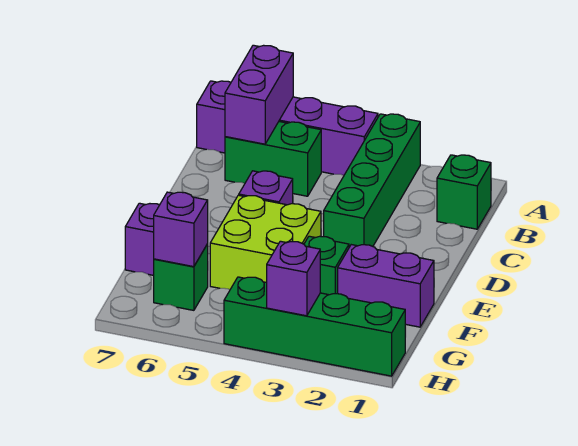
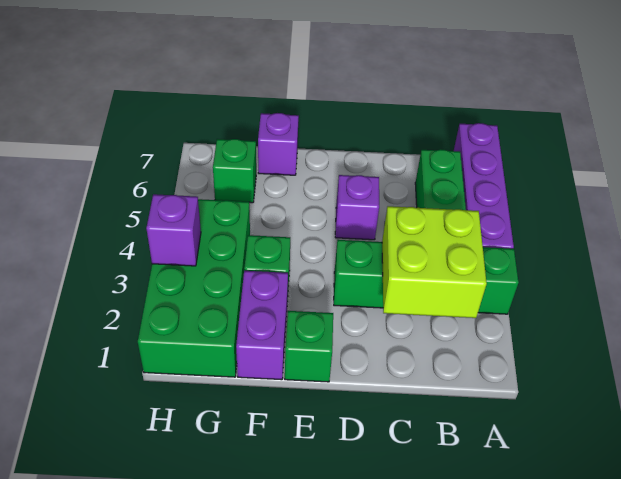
purple brick A6:B6 level 2 -> none
green brick B1 level 1 -> green brick E1 level 1
lime brick E4:F5 level 1 -> lime brick B2:C3 level 2
purple brick G6 level 2 -> none
green brick H1:H4 level 1 -> green brick G1:H4 level 1

